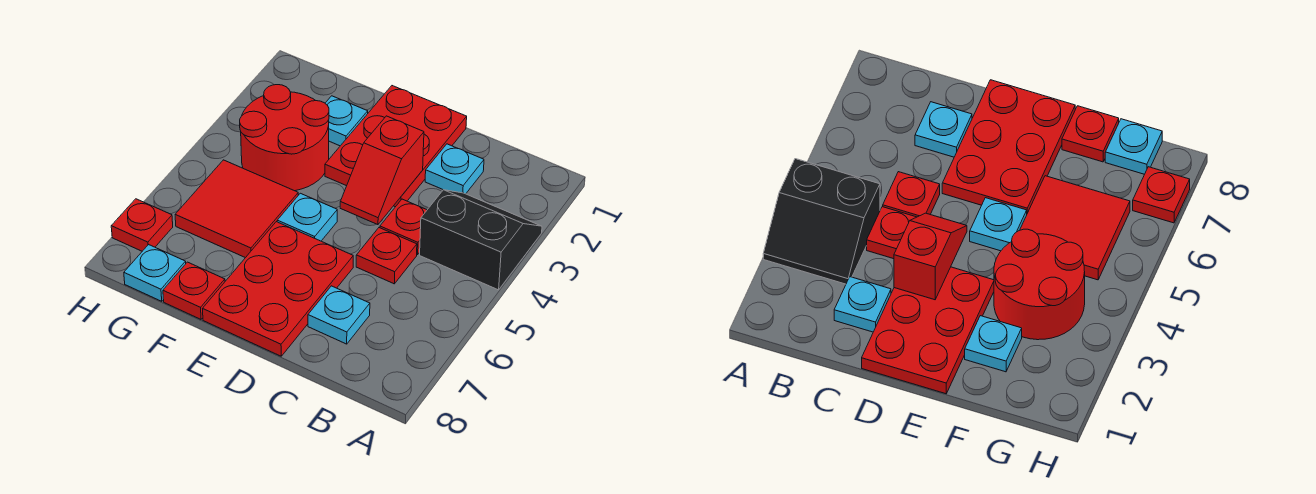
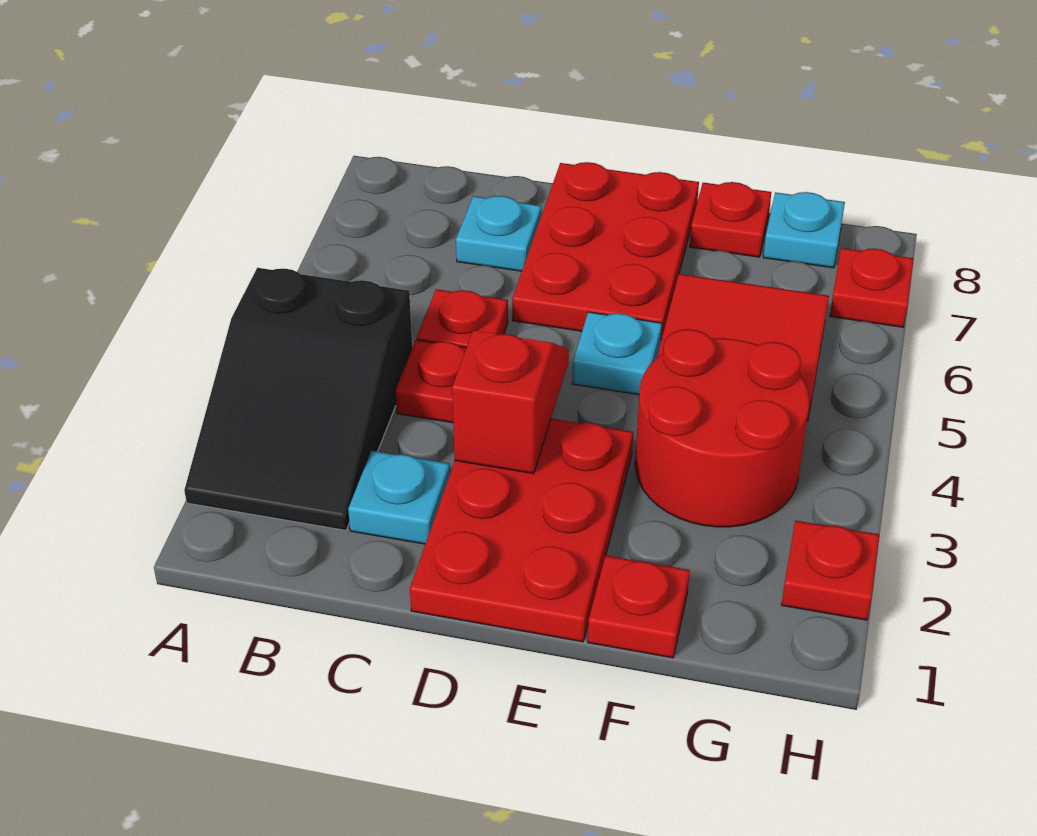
black slope A3:B4 level 1 top 4 -> black slope A2:B4 level 1 top 4
none -> red plate F1 level 1
cyan plate F2 level 1 -> none
none -> red plate H2 level 1

